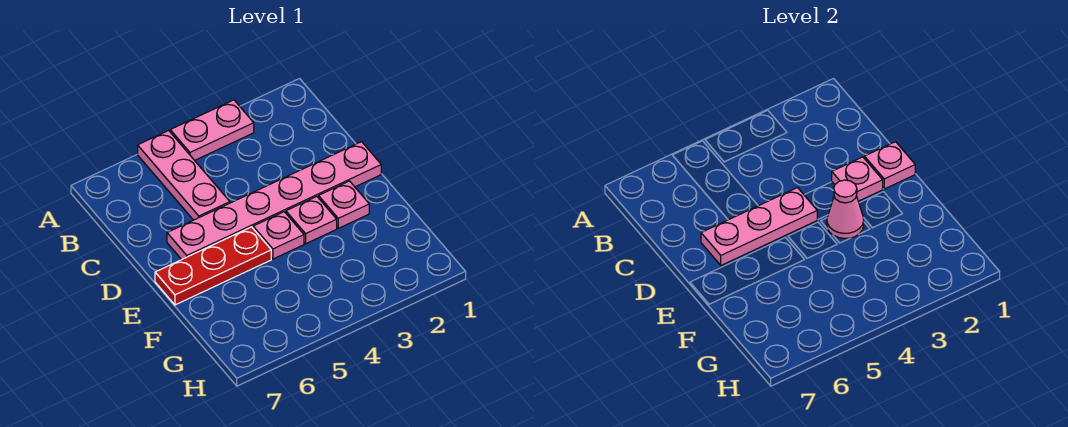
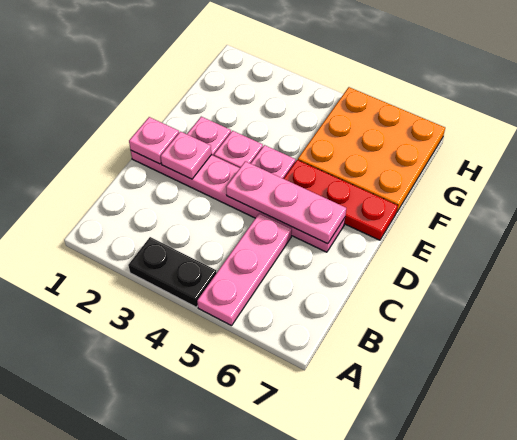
pink plate A3:A4 level 1 -> black plate A3:A4 level 1
pink cone E3 level 2 -> none
none -> orange plate F5:H7 level 1

